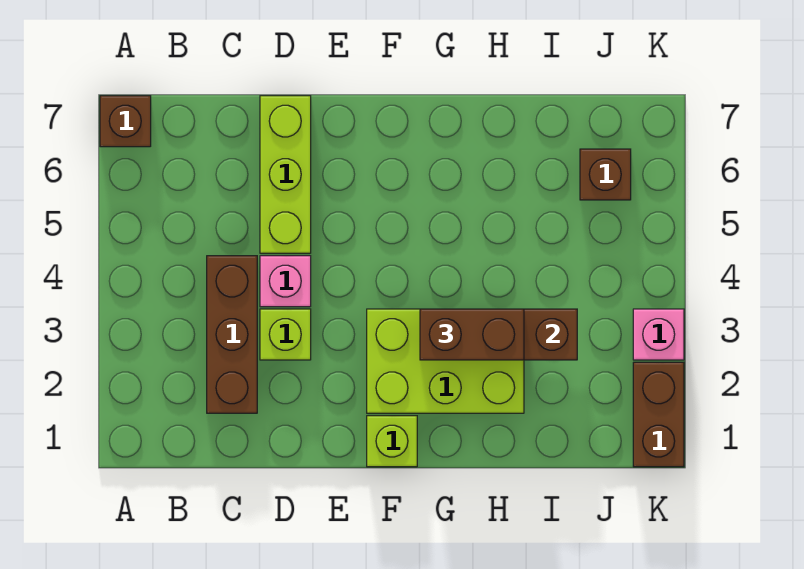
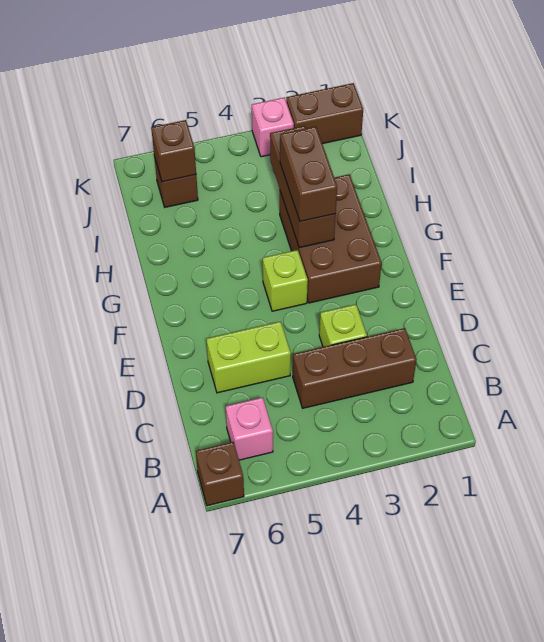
pink brick D4 level 1 -> pink brick B6 level 1
lime brick D5:D7 level 1 -> lime brick D5:D6 level 1
lime brick F1 level 1 -> lime brick F4 level 1
lime brick F2:H3 level 1 -> brown brick F2:H3 level 1
none -> brown brick J6 level 2

